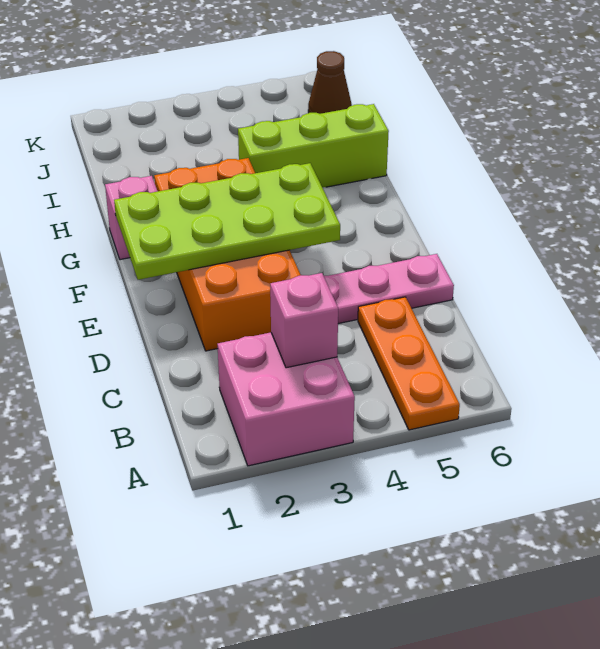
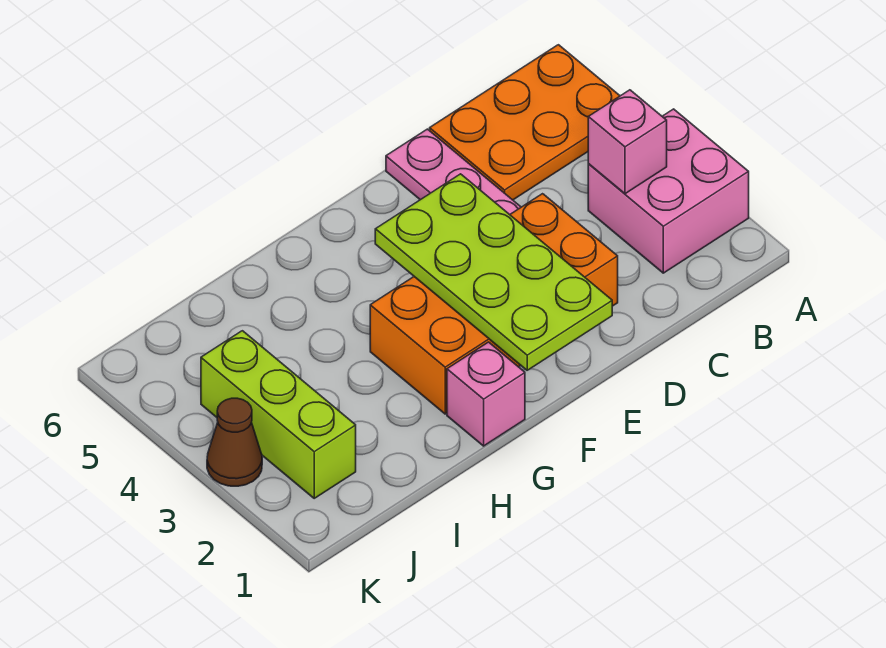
orange plate A5:C5 level 1 -> orange plate A5:C6 level 1
lime brick H4:H6 level 1 -> lime brick J2:J4 level 1
brown cone J6 level 1 -> brown cone K3 level 1

